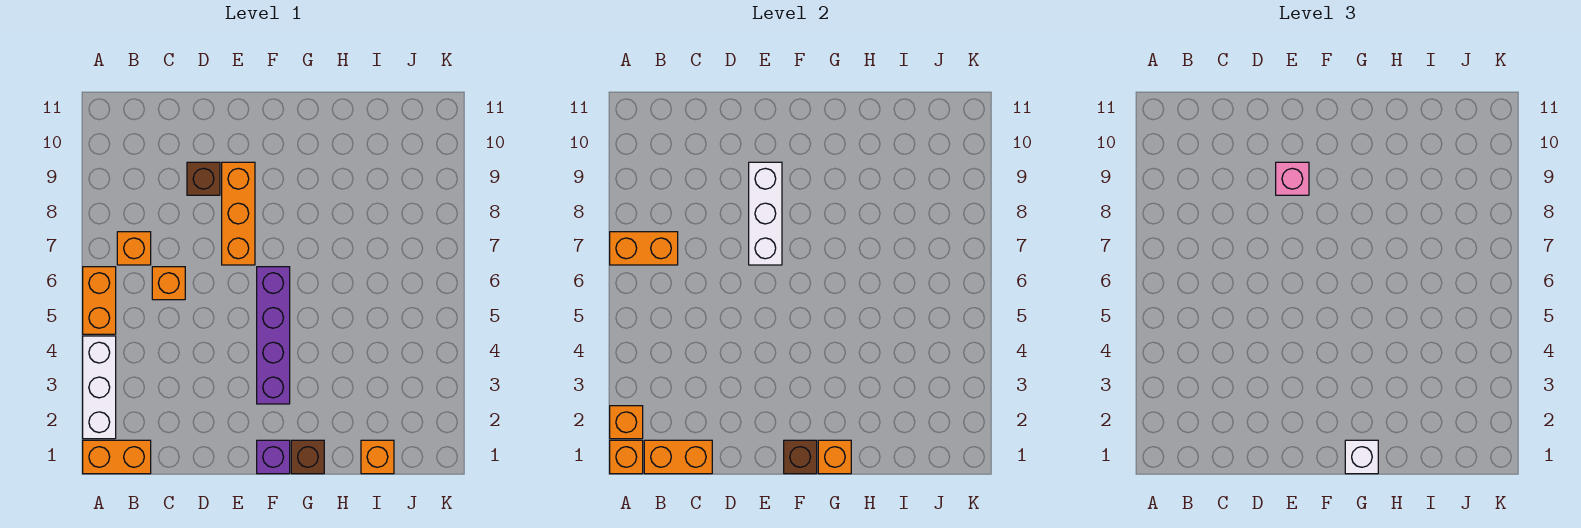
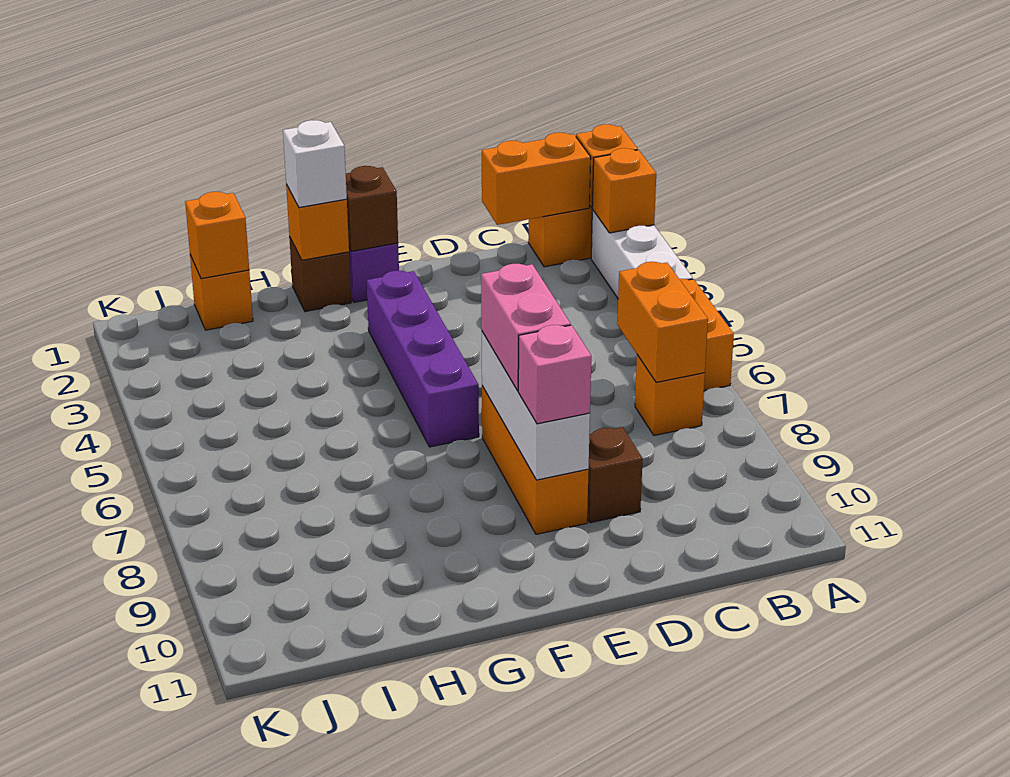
orange brick A7:B7 level 2 -> orange brick B6:B7 level 2
orange brick C6 level 1 -> orange brick I1 level 2
none -> pink brick E7:E8 level 3

